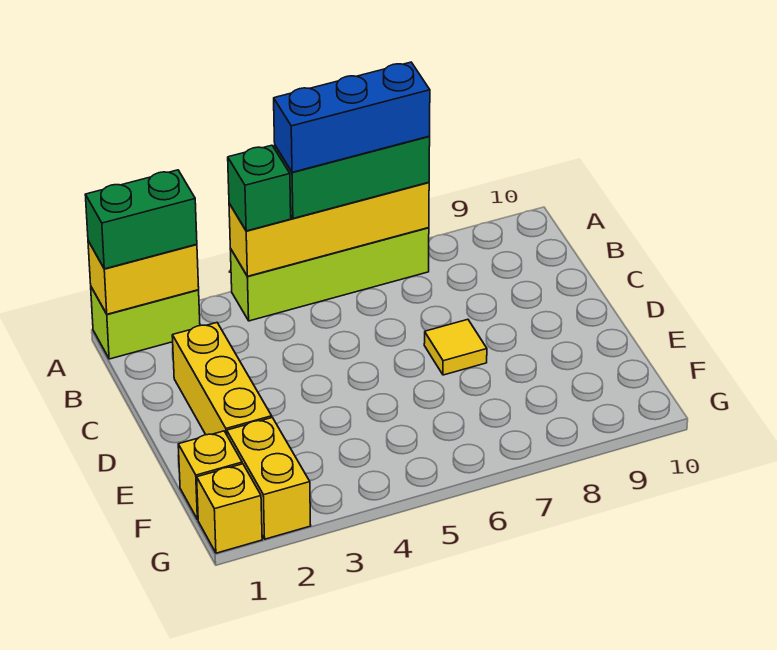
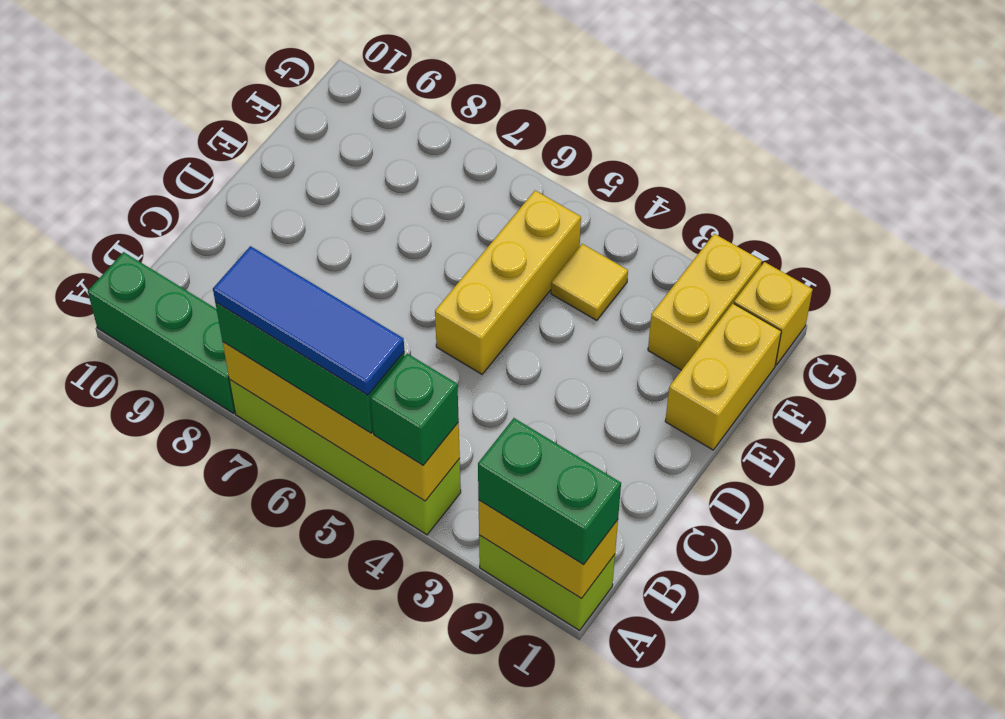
blue brick A5:A7 level 4 -> blue tile A5:A7 level 4
none -> green brick A8:A10 level 1
yellow brick C2:E2 level 1 -> yellow brick D5:F5 level 1
yellow tile D7 level 1 -> yellow tile F4 level 1
yellow brick F1 level 1 -> yellow brick E1:F1 level 1

